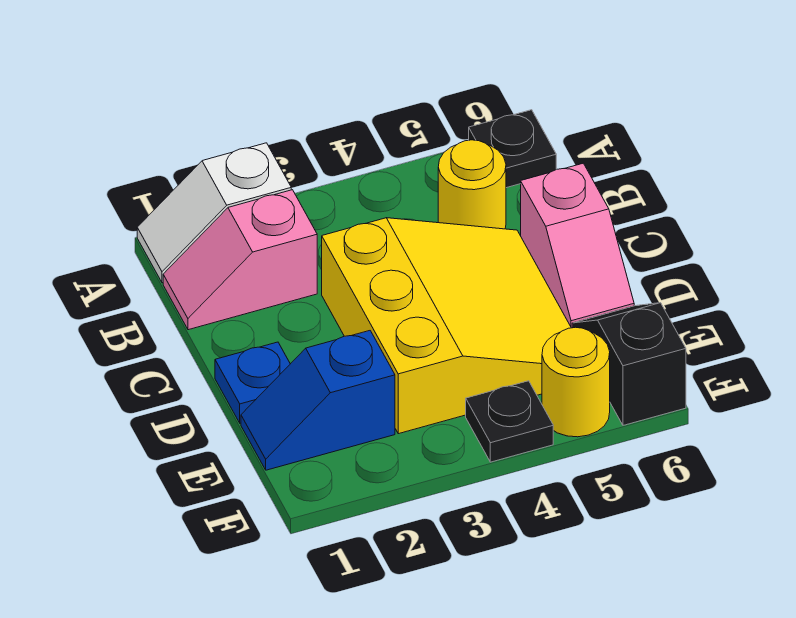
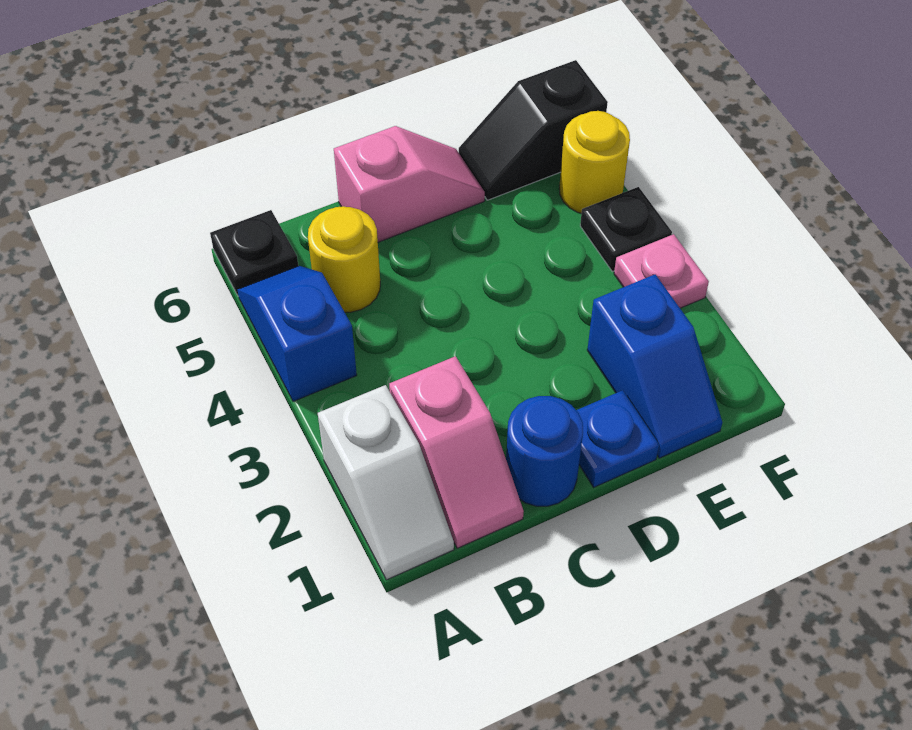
none -> blue slope A4:A5 level 1 top 4
none -> blue round brick C1 level 1
yellow slope C3:E5 level 1 top 3 -> none
none -> pink plate F3 level 1

